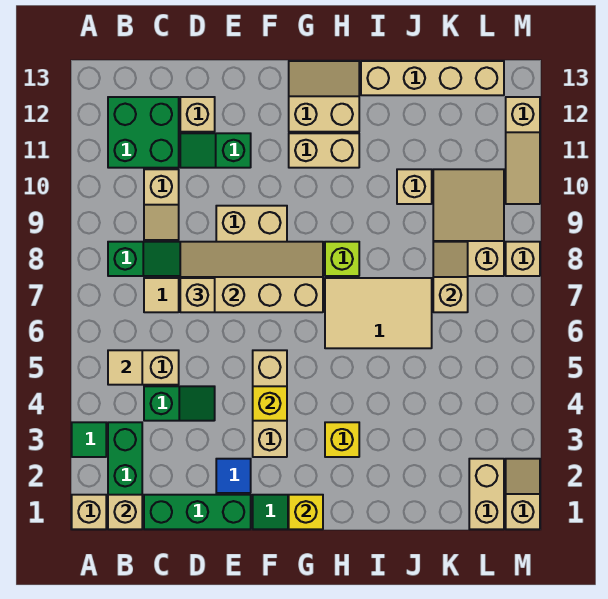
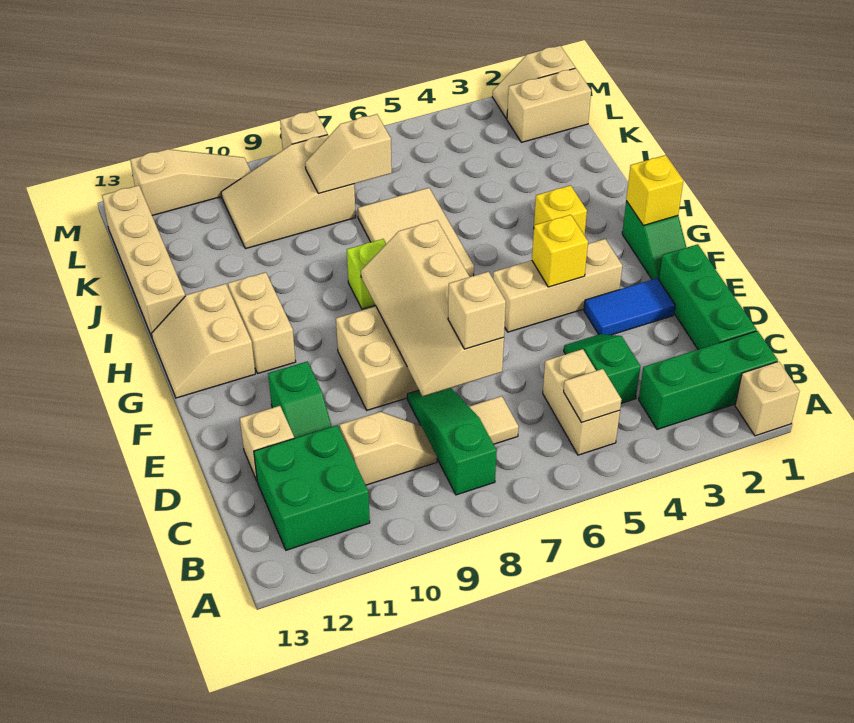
green tile A3 level 1 -> none
tan brick B1 level 2 -> none
blue tile E2 level 1 -> blue tile E2:E3 level 1
tan brick J10 level 1 -> none

